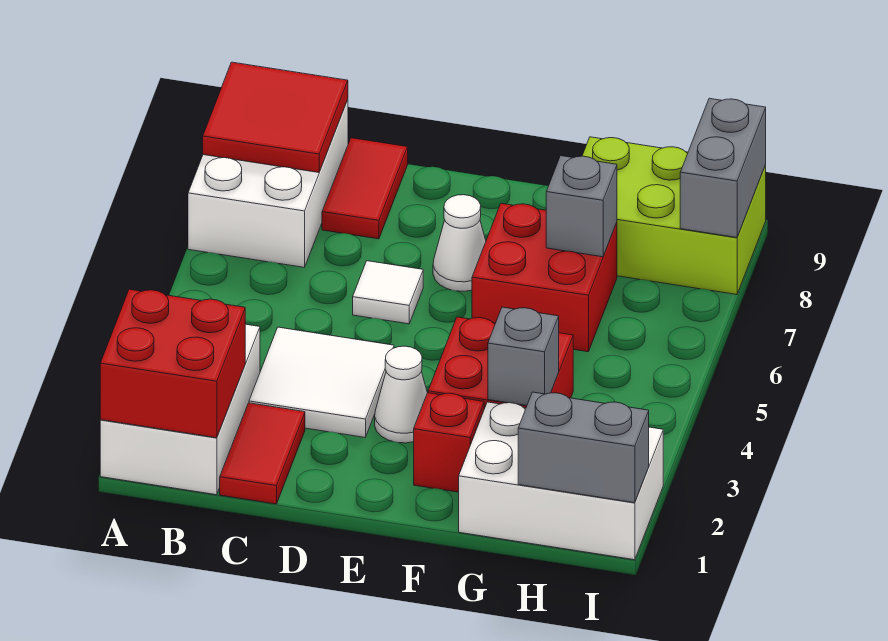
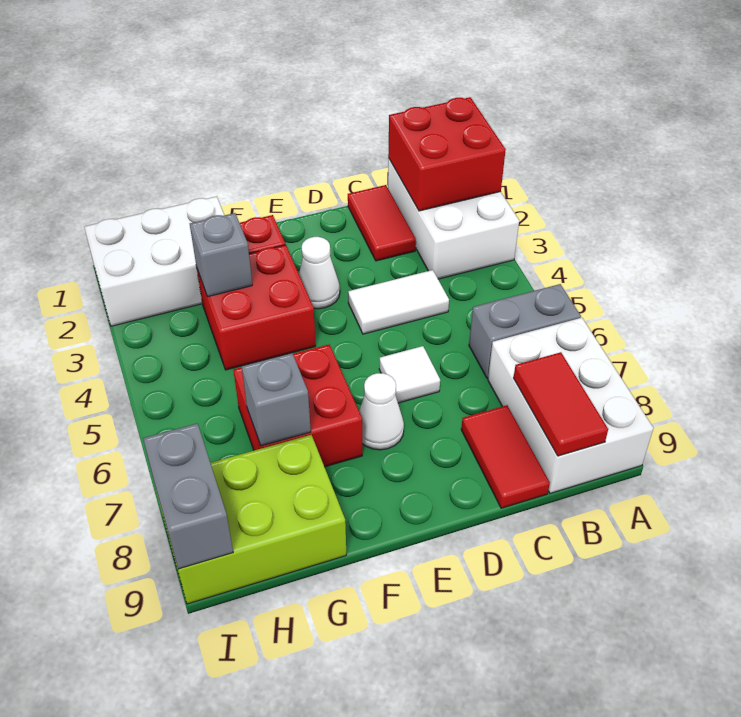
red tile A8:B9 level 2 -> red tile B8:B9 level 2
white tile C3:D4 level 1 -> white tile C4:D4 level 1
grey brick H1:I1 level 2 -> grey brick A6:B6 level 1

